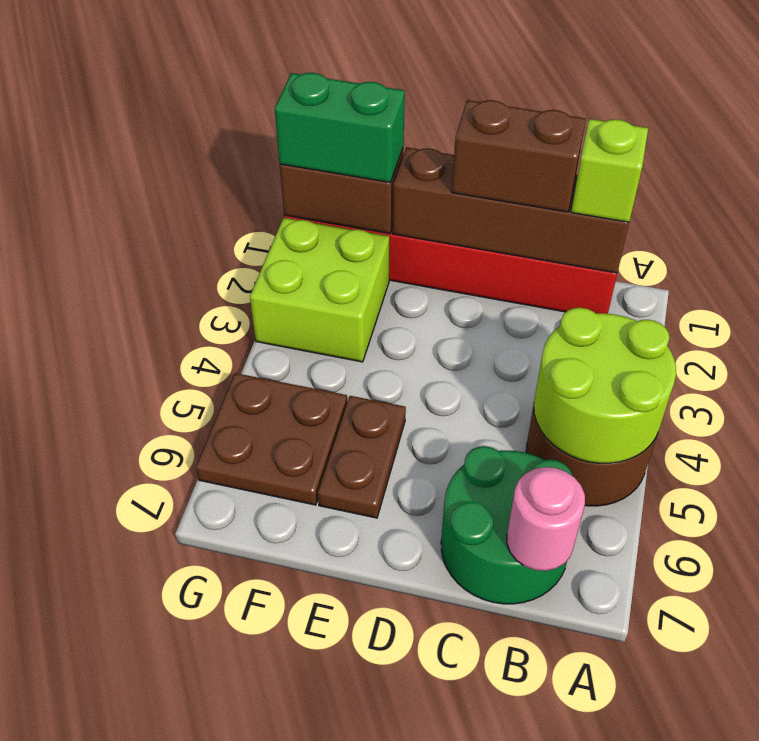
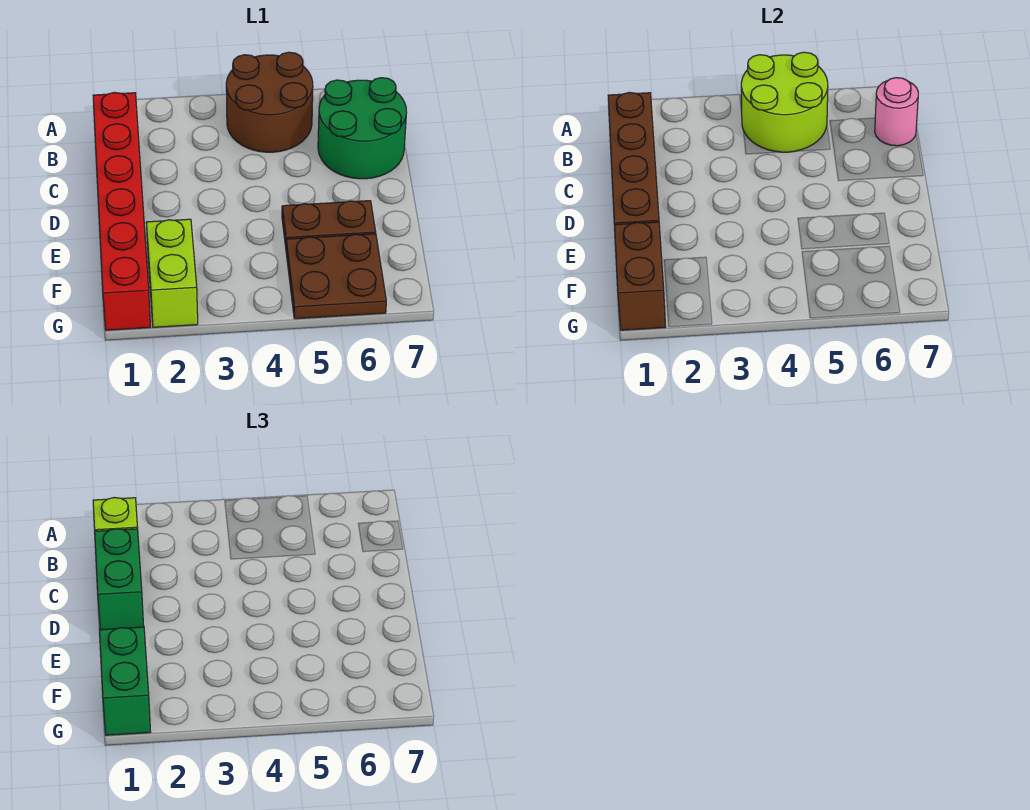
brown brick C1:D1 level 3 -> green brick C1:D1 level 3
lime brick F2:G3 level 1 -> lime brick F2:G2 level 1

